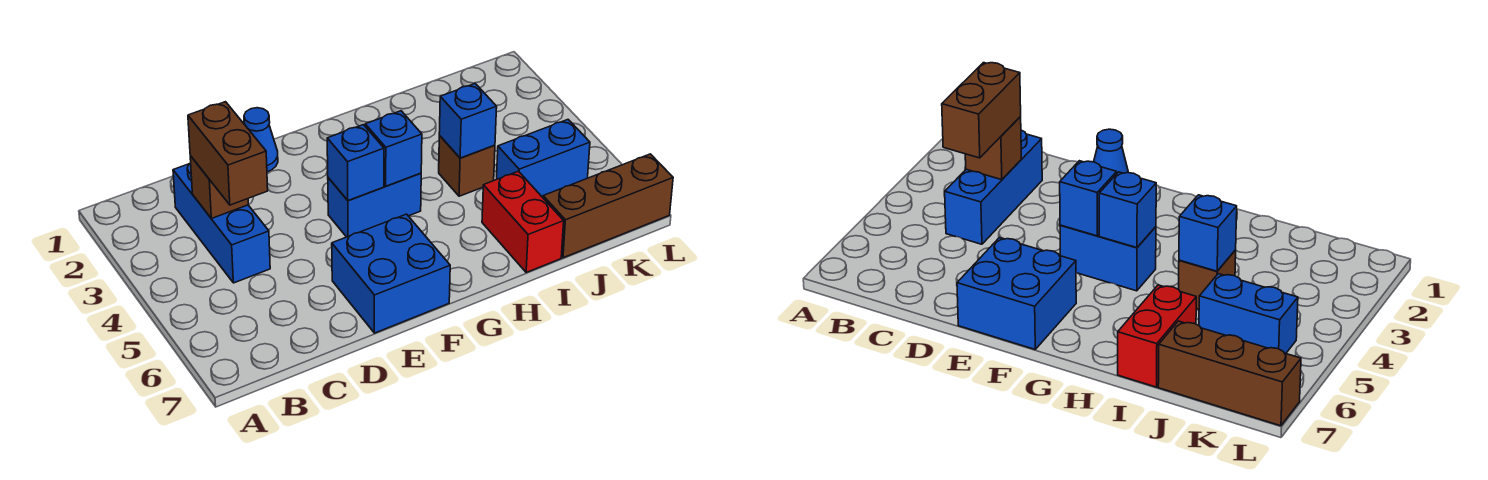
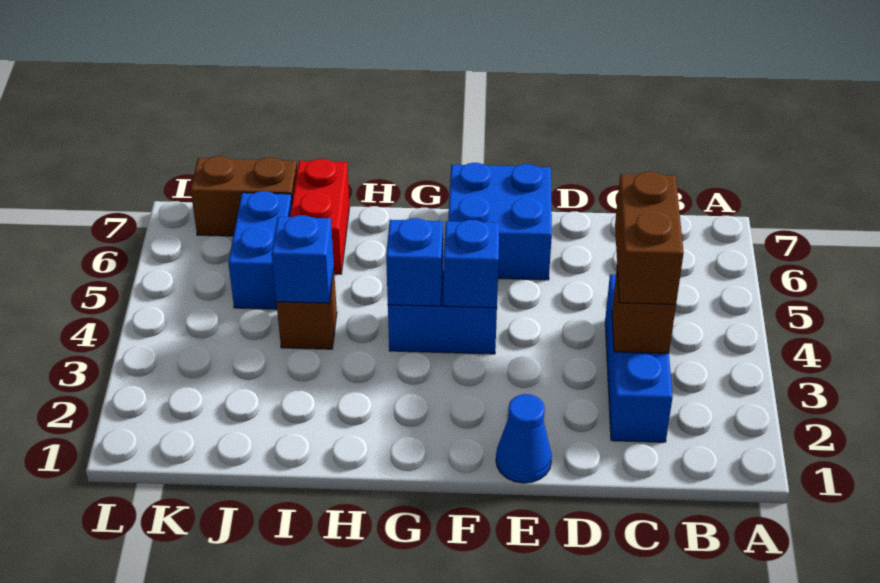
blue brick J5:K5 level 1 -> blue brick J5:J6 level 1
brown brick J7:L7 level 1 -> brown brick J7:K7 level 1

